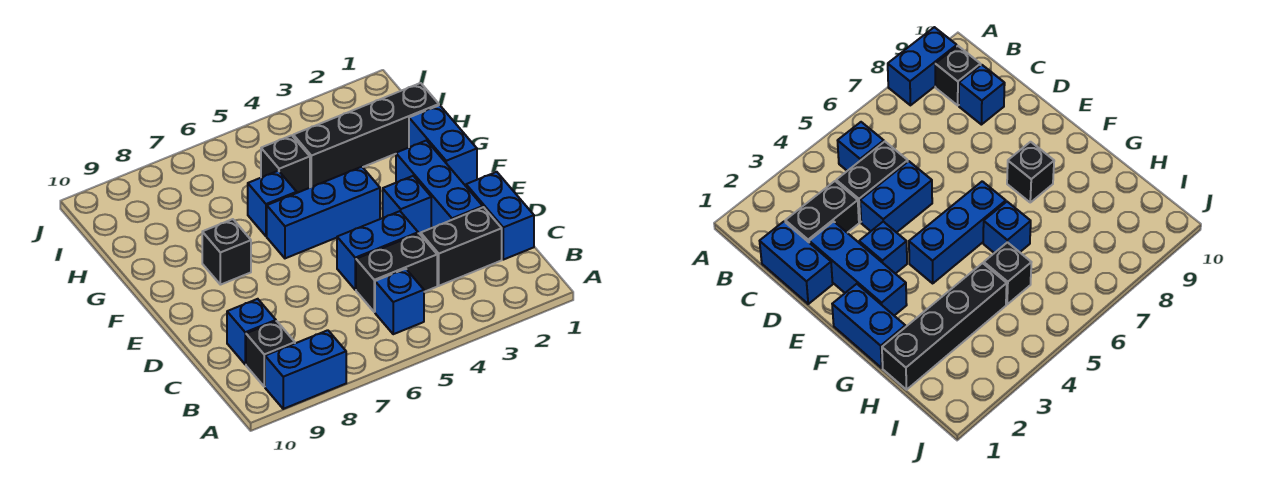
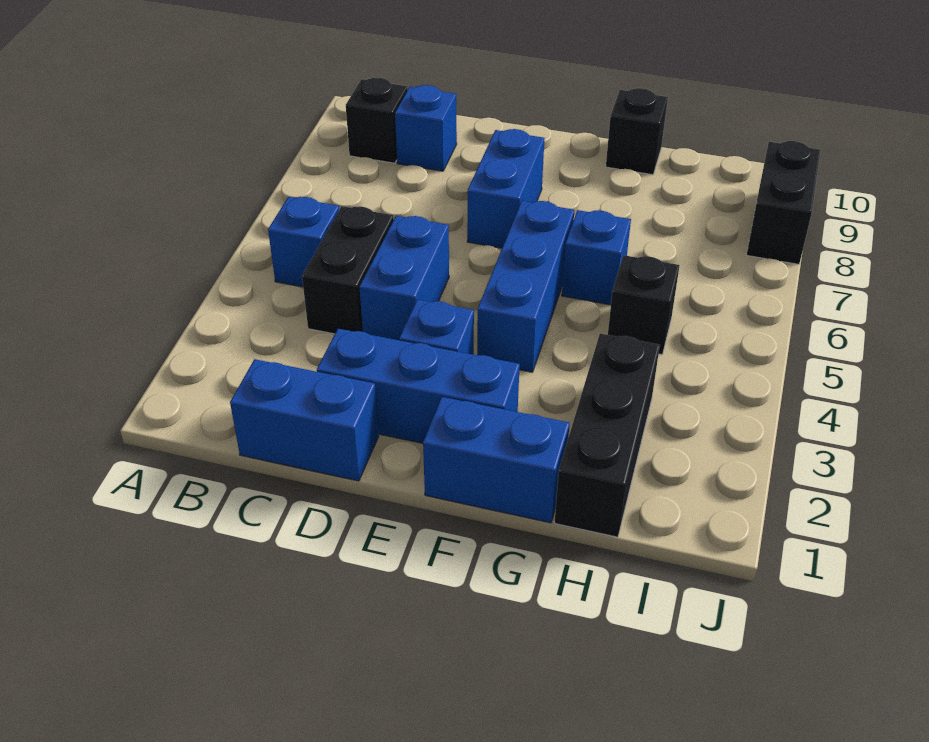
blue brick A8:A9 level 1 -> blue brick E7:E8 level 1
black brick C2:C3 level 1 -> black brick J8:J9 level 1
black brick F8 level 1 -> black brick G10 level 1
black brick H1:H4 level 1 -> black brick H1:H3 level 1

